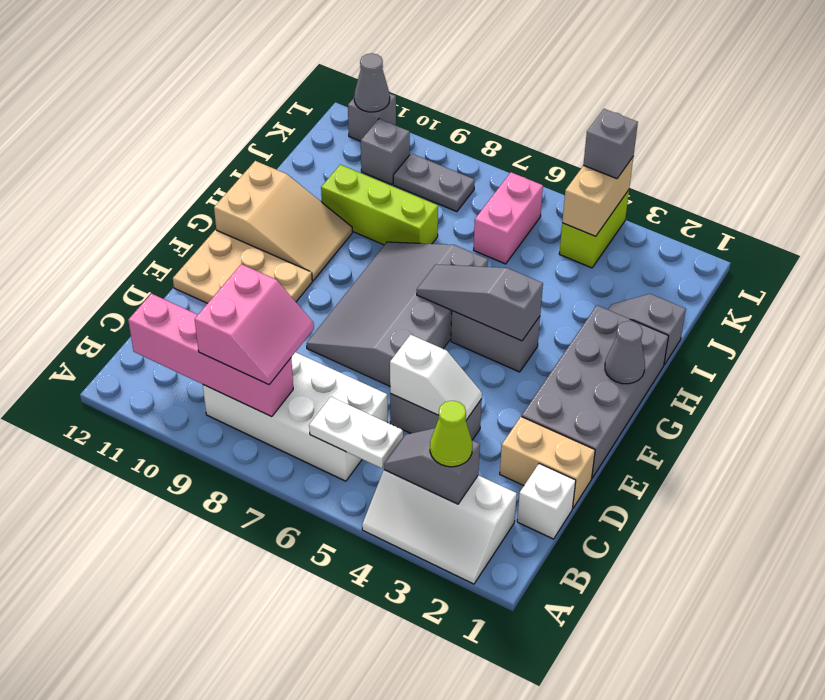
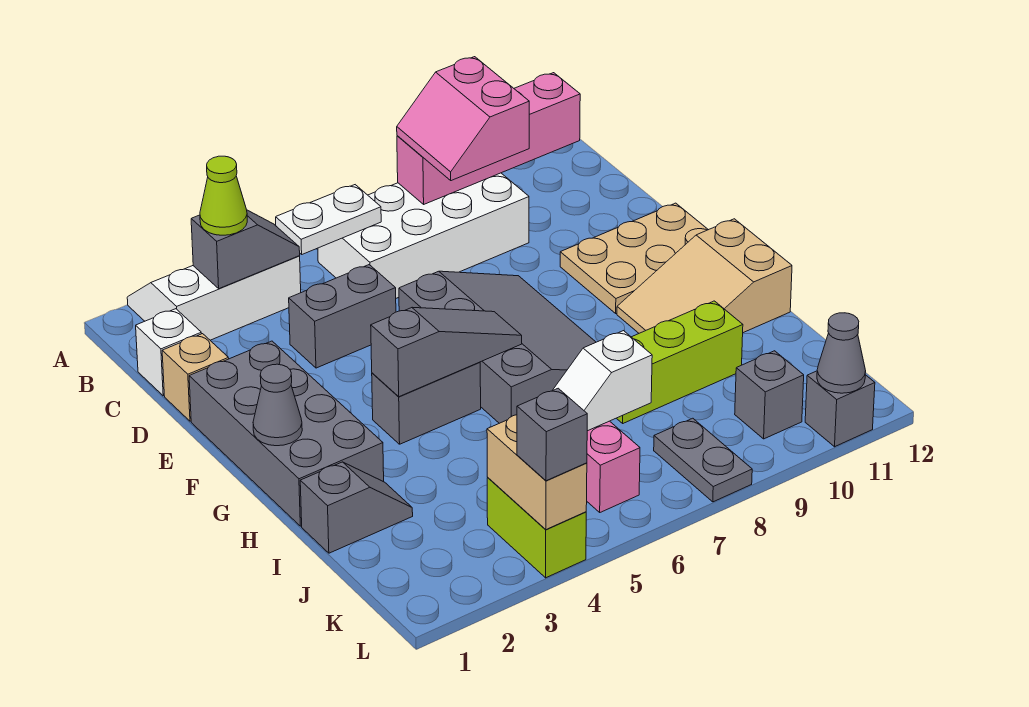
tan brick D1:D2 level 1 -> tan brick D1 level 1
white slope D4:D5 level 2 top 5 -> white slope J6:J7 level 2 top 7
grey plate K8:K9 level 1 -> grey plate K8:L8 level 1

